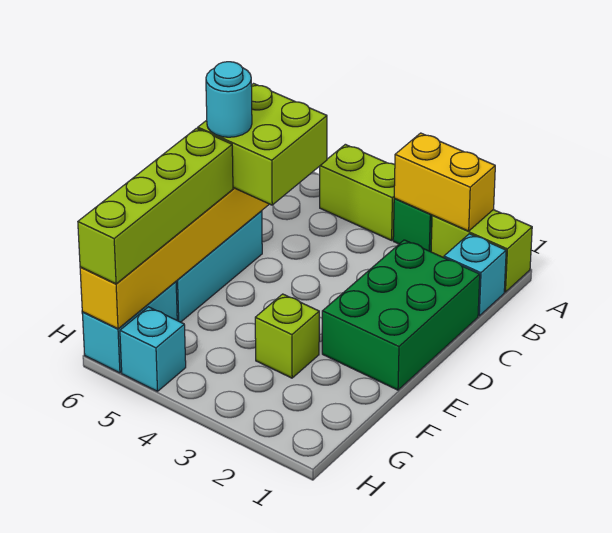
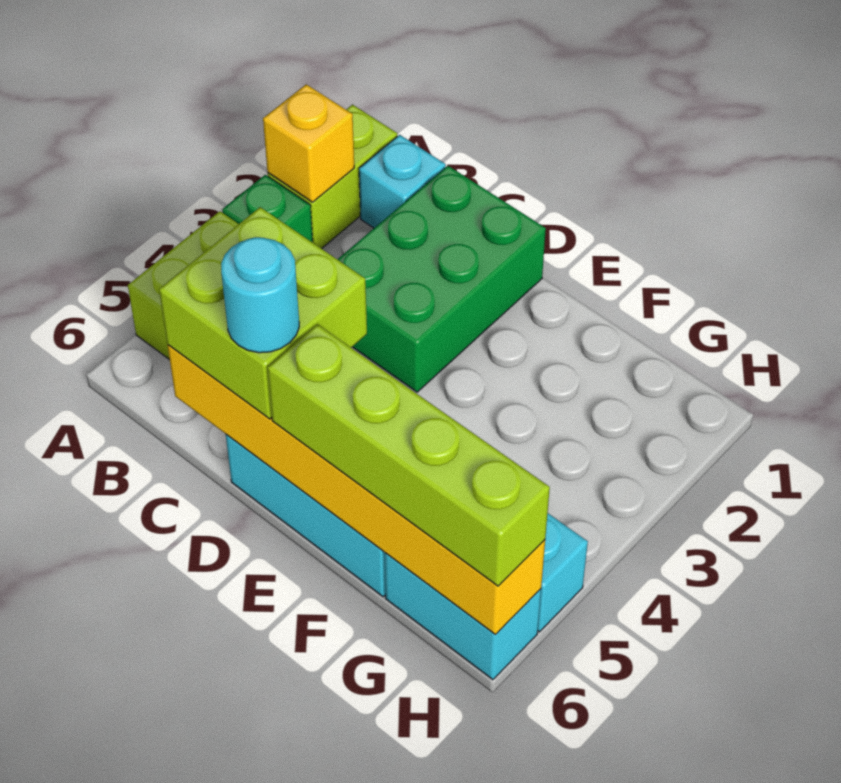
yellow brick A2:A3 level 2 -> yellow brick A2 level 2
green brick C1:E2 level 1 -> green brick C1:D3 level 1
lime brick F3 level 1 -> none

